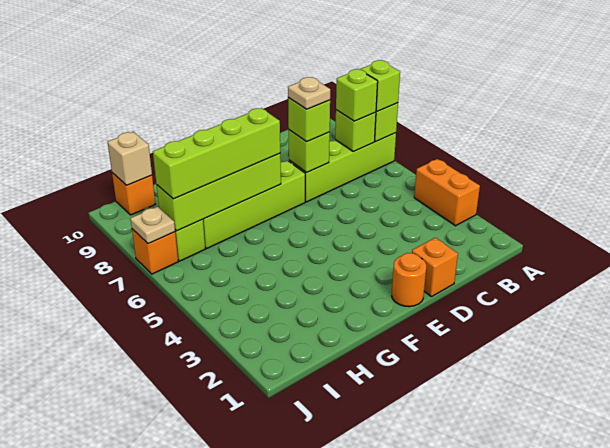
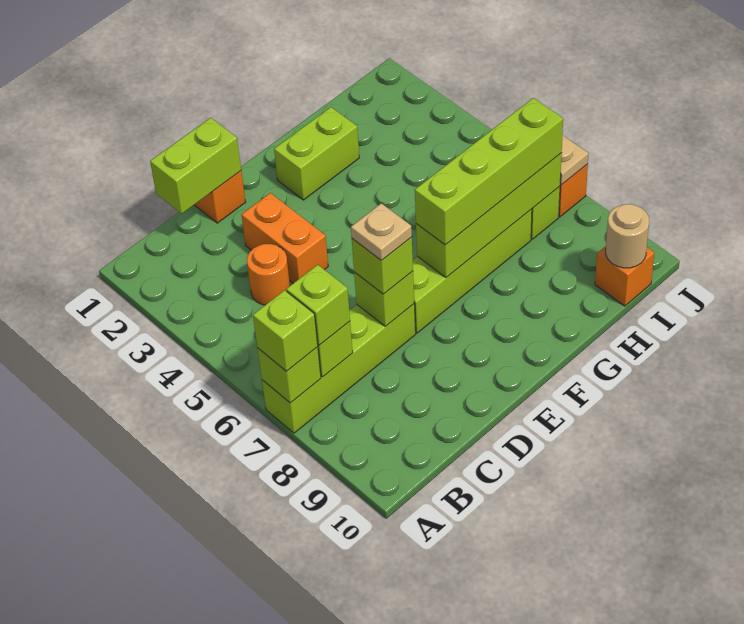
orange brick A3:A4 level 1 -> orange brick D3:D4 level 1
none -> lime brick C1:D1 level 2
orange round brick E1 level 1 -> orange round brick C4 level 1
none -> lime brick F2:G2 level 1
tan brick I10 level 2 -> tan round brick I10 level 2

